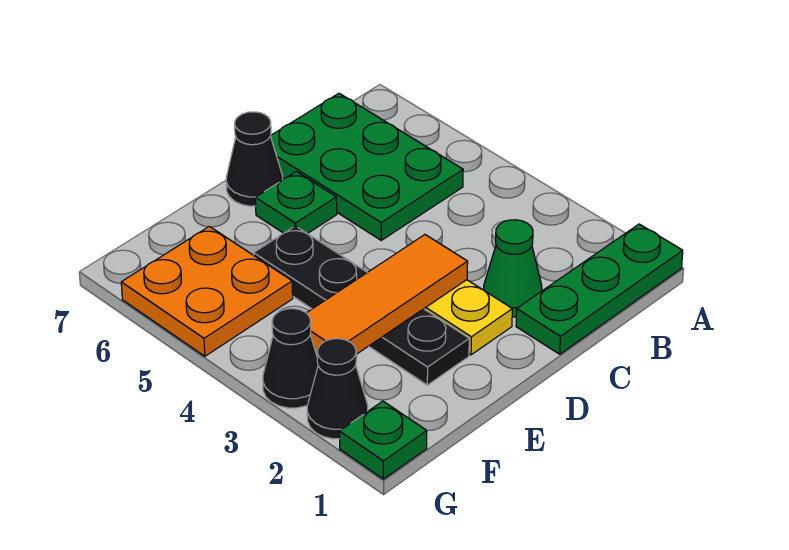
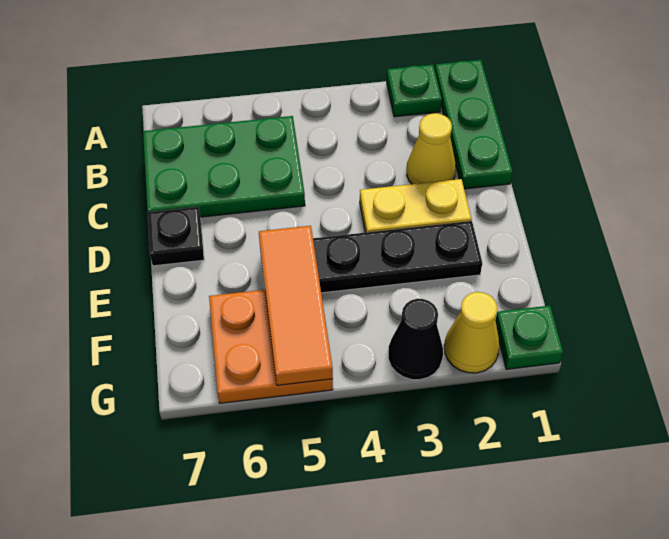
green cone C2 level 1 -> yellow cone C2 level 1
orange tile D3:F3 level 2 -> orange tile E5:G5 level 2
green plate D6 level 1 -> green plate A2 level 1
black cone D7 level 1 -> black plate D7 level 1
black cone G2 level 1 -> yellow cone G2 level 1

